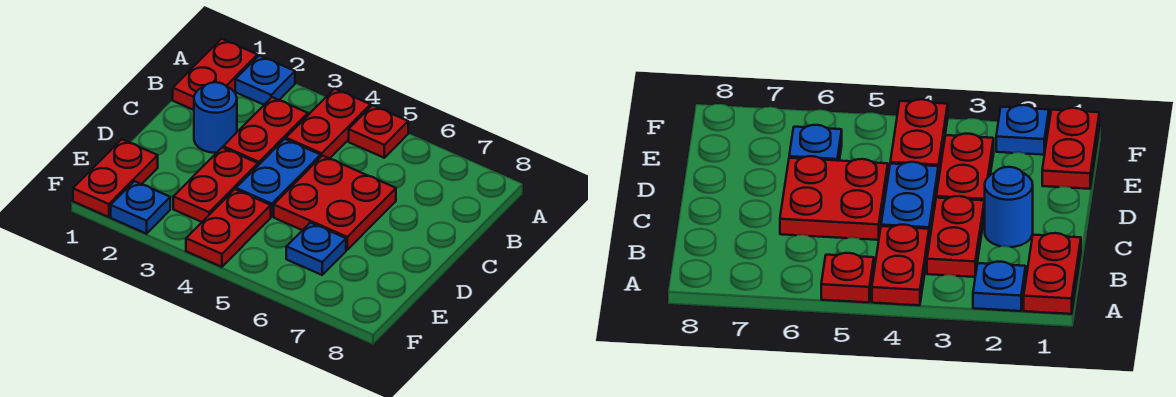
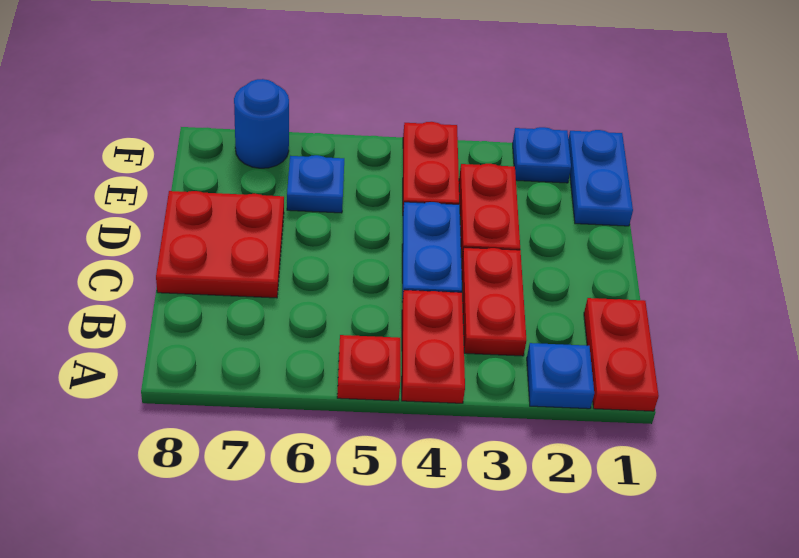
blue round brick C2 level 1 -> blue round brick F7 level 1
red plate C5:D6 level 1 -> red plate C7:D8 level 1
red plate E1:F1 level 1 -> blue plate E1:F1 level 1

